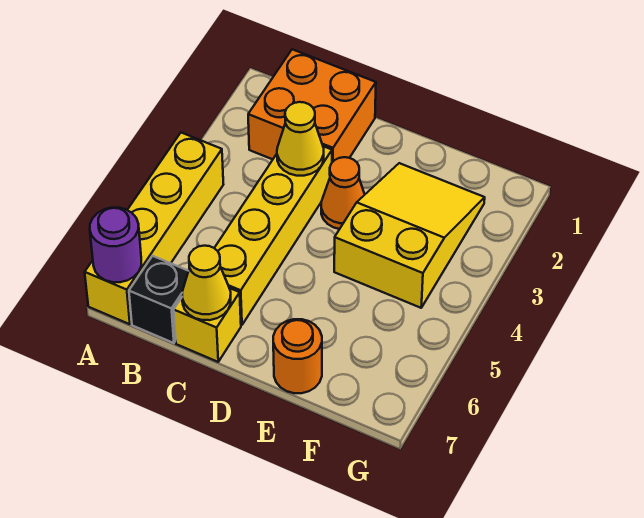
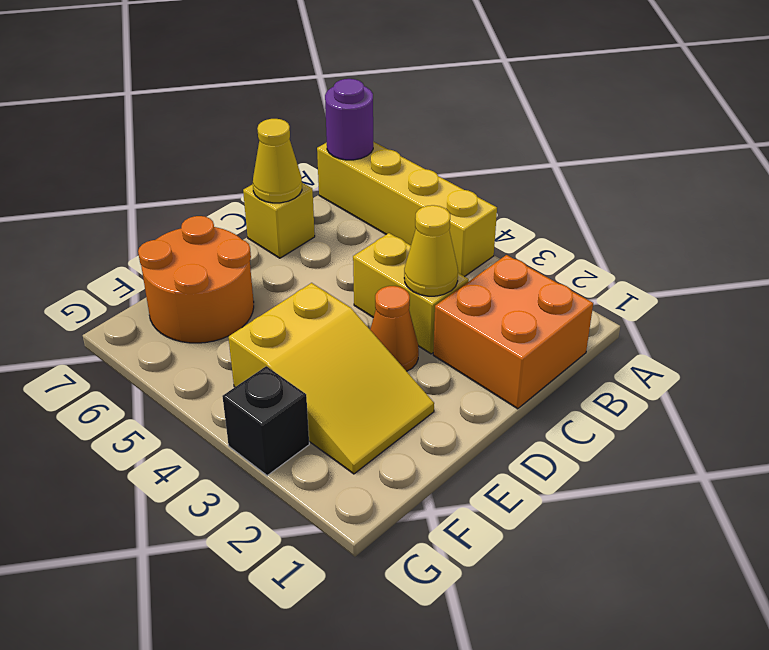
black brick B7 level 1 -> black brick G3 level 1
yellow brick C3:C6 level 1 -> yellow brick C3:C4 level 1
orange round brick E7 level 1 -> orange round brick E6:F7 level 1

